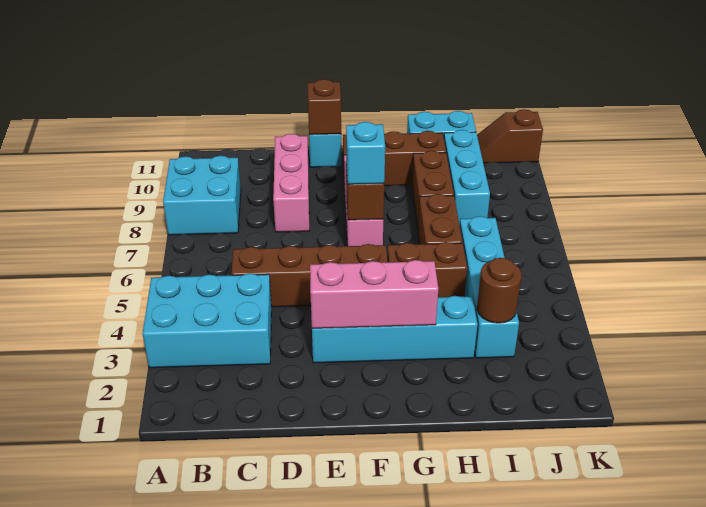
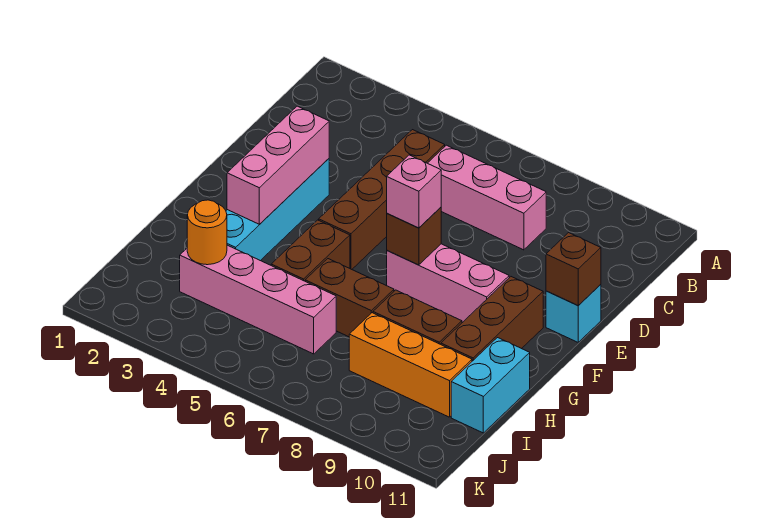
cyan brick A3:C4 level 1 -> none
cyan brick A8:B9 level 1 -> none
pink brick D8:D10 level 1 -> pink brick C6:C8 level 1
cyan brick F7 level 3 -> pink brick F7 level 3
cyan brick I3:I6 level 1 -> pink brick I3:I6 level 1
brown round brick I3 level 2 -> orange round brick I3 level 2
cyan brick I8:I10 level 1 -> orange brick I8:I10 level 1
brown slope J11:K11 level 1 top K -> none

